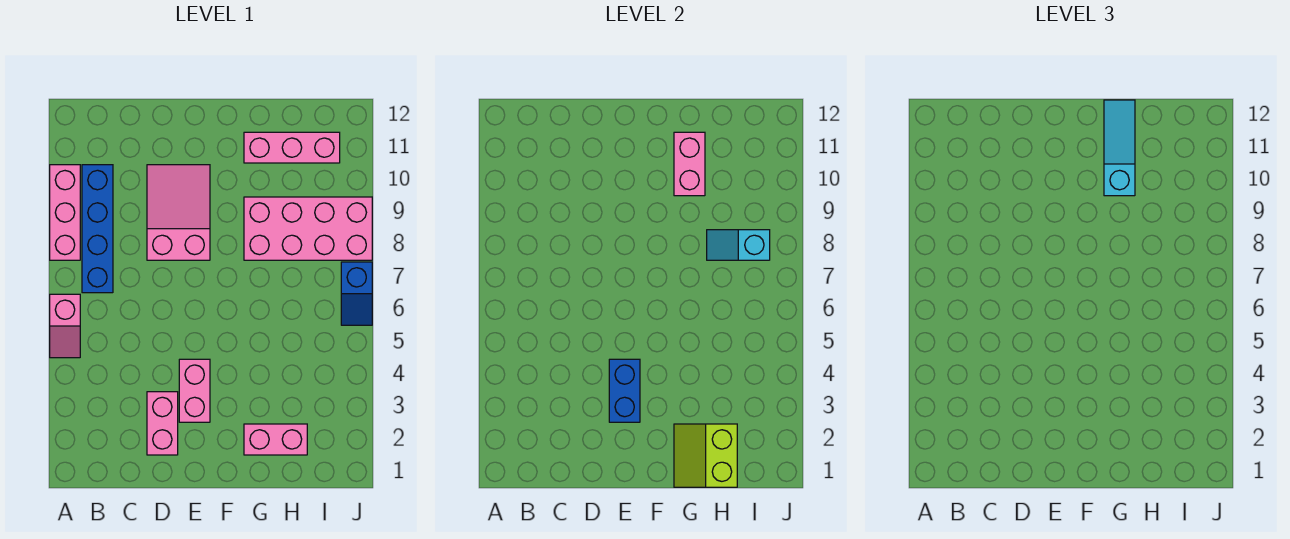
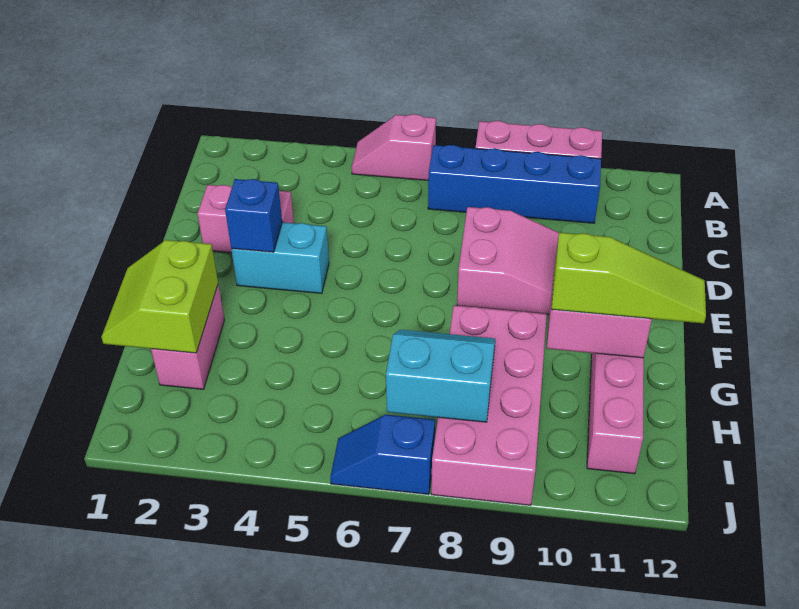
pink brick E3:E4 level 1 -> cyan brick E3:E4 level 1
blue brick E3:E4 level 2 -> blue brick E3 level 2
lime slope G1:H2 level 2 top H -> lime slope G1:H2 level 2 top 2
cyan slope G10:G12 level 3 top 10 -> lime slope G10:G12 level 3 top 10
cyan slope H8:I8 level 2 top I -> cyan slope H7:I8 level 2 top I

